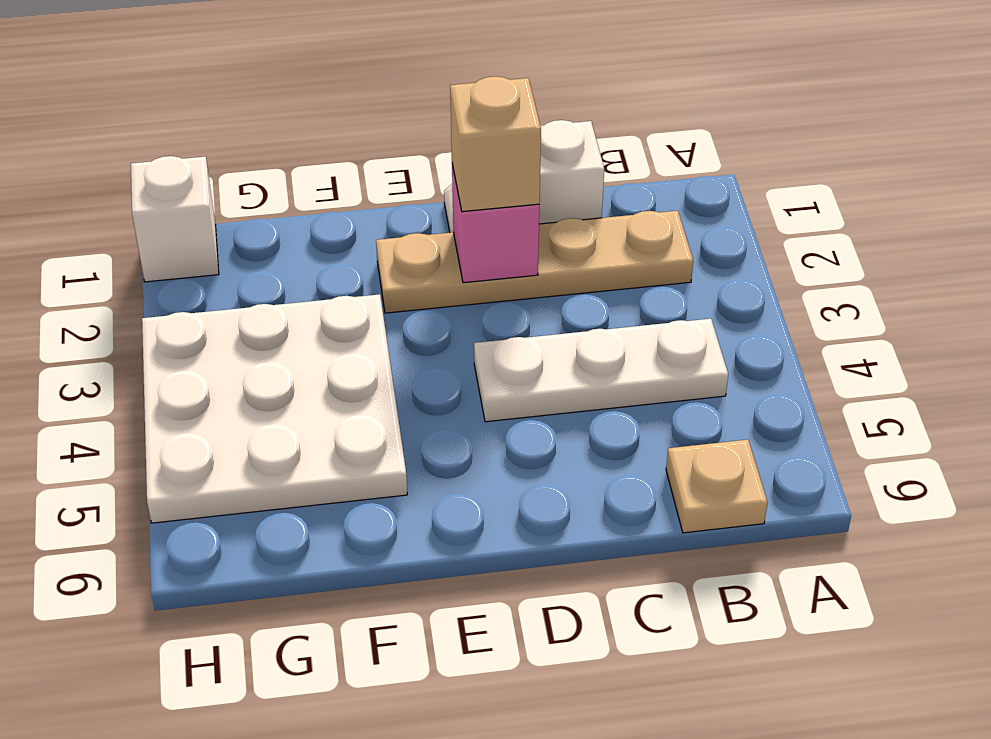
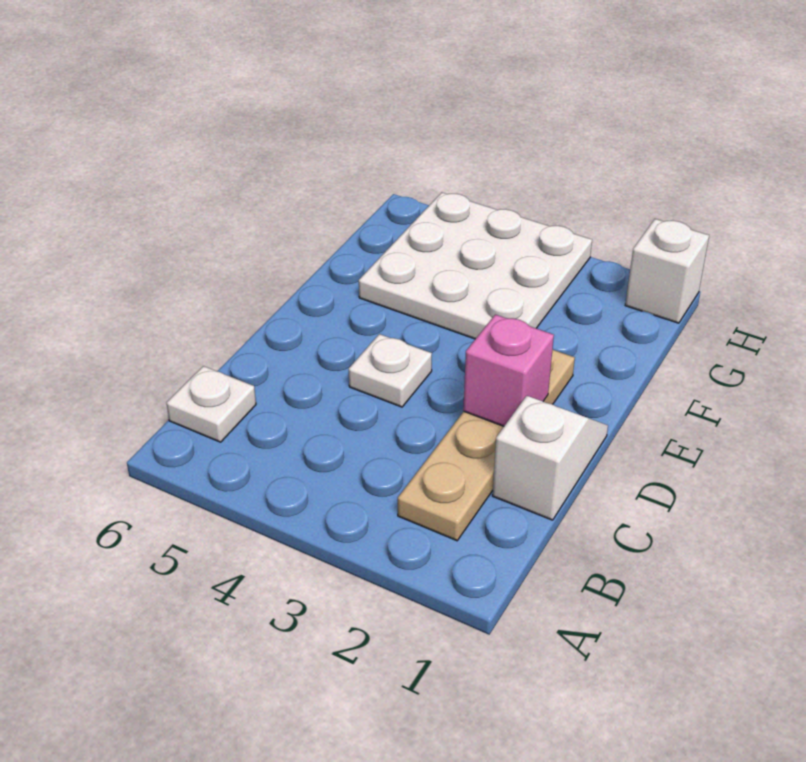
white plate B4:D4 level 1 -> white plate D4 level 1
tan plate B6 level 1 -> white plate B6 level 1
tan brick D2 level 3 -> none

